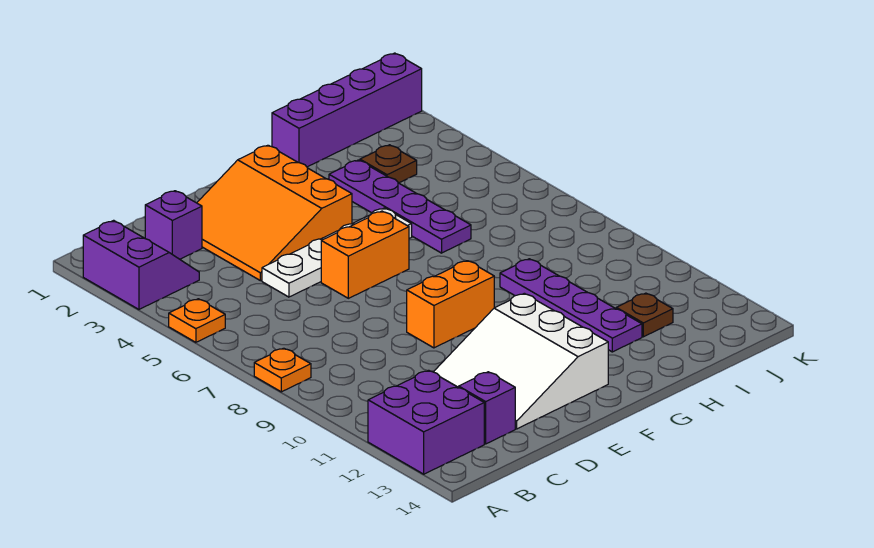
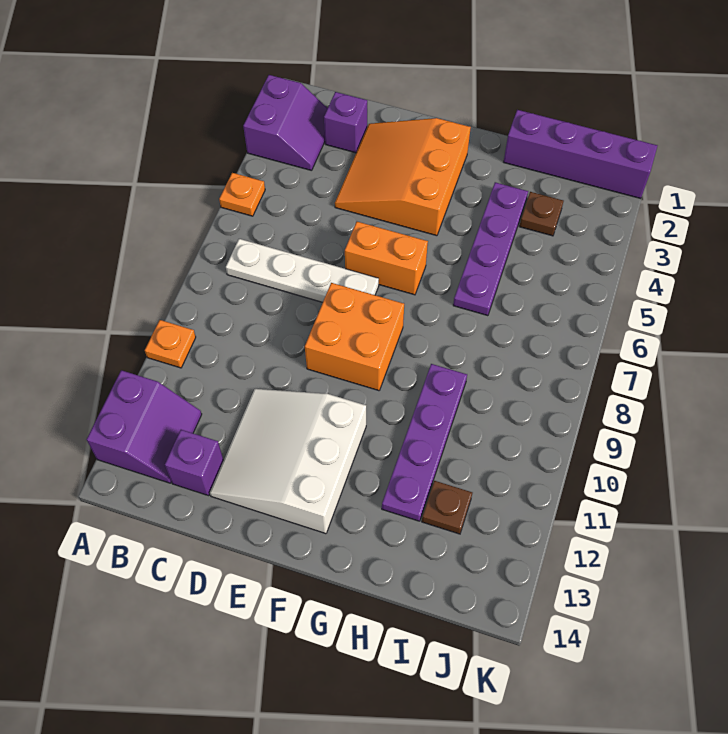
orange plate A8 level 1 -> orange plate A10 level 1
purple brick A12:B13 level 1 -> purple slope A12:B13 level 1 top A
white plate D5:G5 level 1 -> white plate B7:E7 level 1
orange brick E9:F9 level 1 -> orange brick E8:F9 level 1

